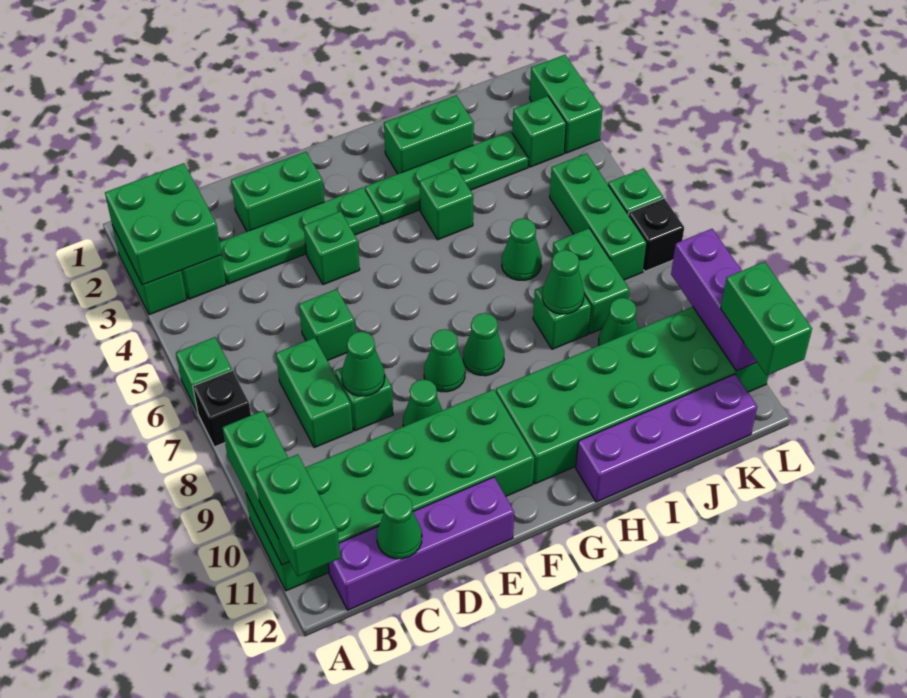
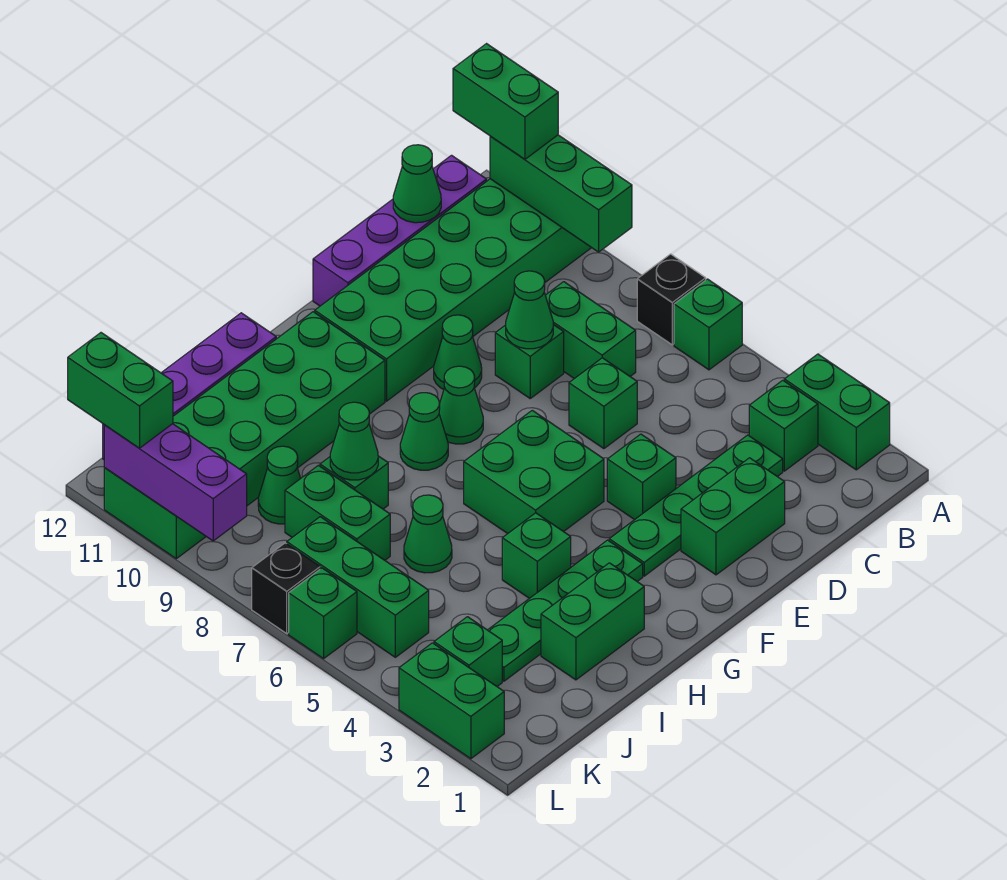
green brick A2:B3 level 2 -> green brick F5:G6 level 1

